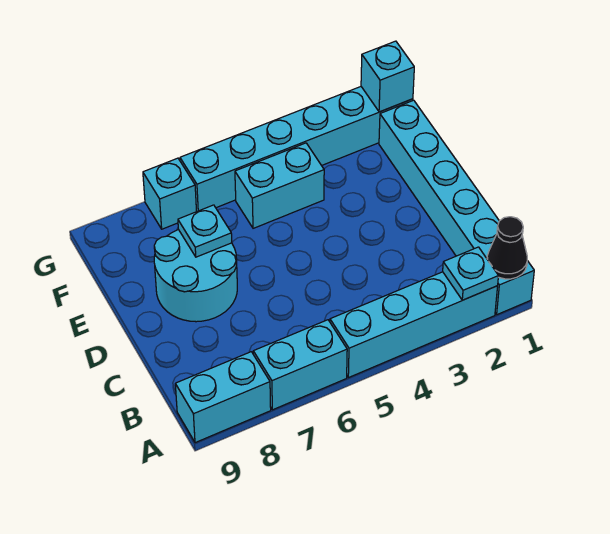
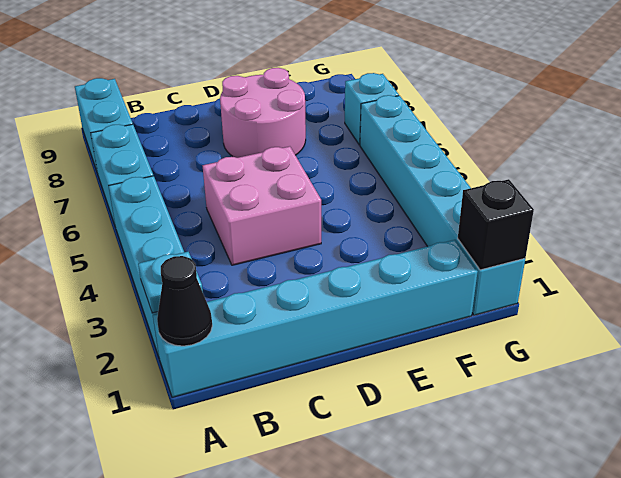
none -> pink brick C4:D5 level 1
cyan round brick D7:E8 level 1 -> pink round brick D7:E8 level 1
cyan plate E7 level 2 -> none
cyan brick F4:F5 level 1 -> none
cyan brick G1 level 2 -> black brick G1 level 2

